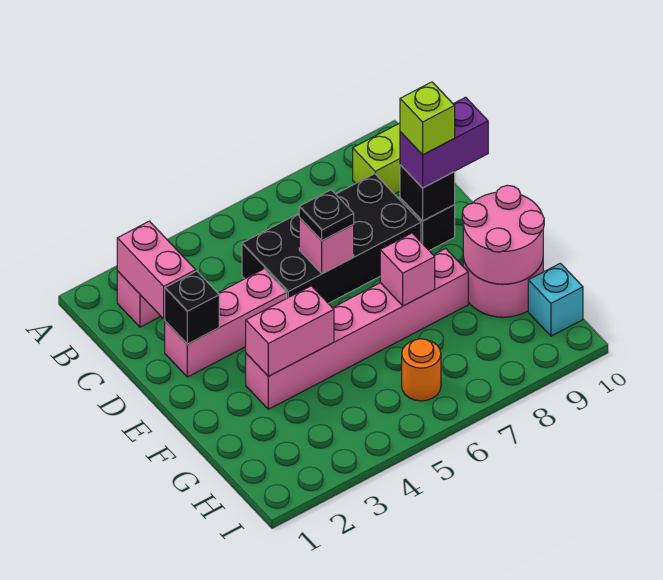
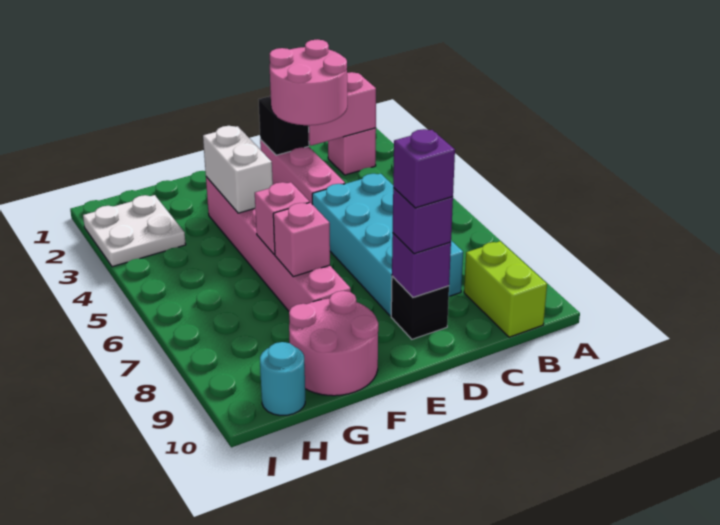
black brick C5:D8 level 1 -> cyan brick C5:D8 level 1
pink brick D6 level 2 -> pink brick F6 level 2
black plate D6 level 3 -> none
black brick D9 level 2 -> purple brick D9 level 2
purple brick D9:D10 level 3 -> purple brick D9 level 3
lime brick D9 level 4 -> purple brick D9 level 4
pink brick F3:F4 level 2 -> white brick F3:F4 level 2
pink round brick F9:G10 level 2 -> pink round brick C2:D3 level 3
none -> white plate H2:I3 level 1
orange round brick H6 level 1 -> none
cyan brick H10 level 1 -> cyan round brick H10 level 1

